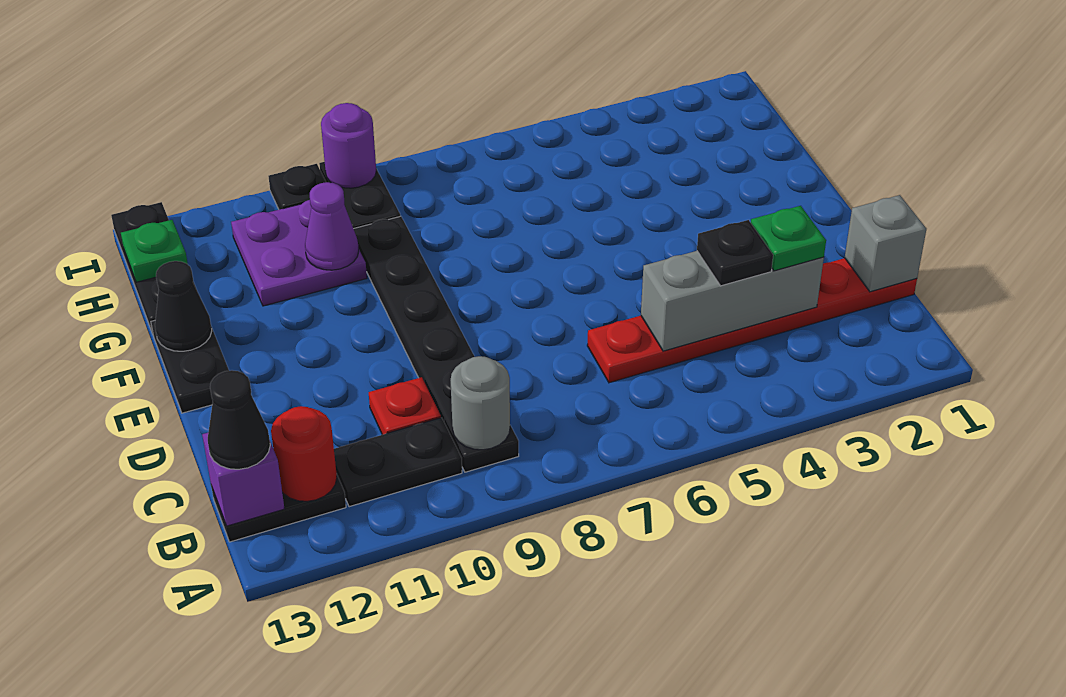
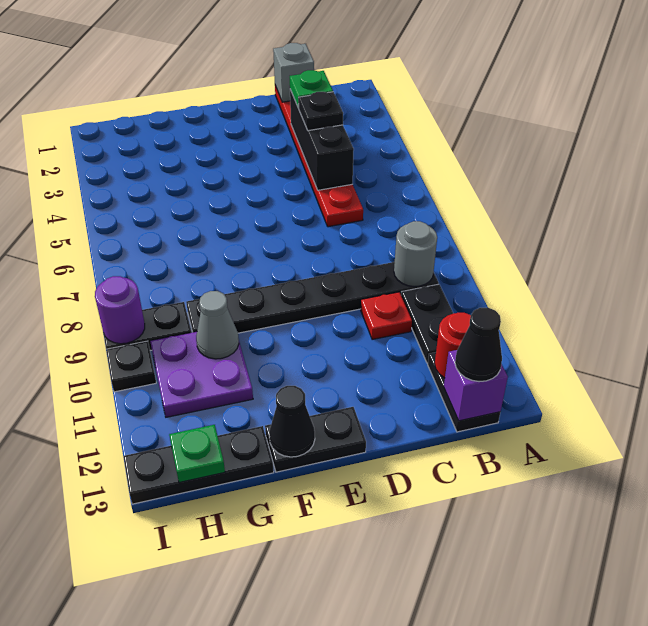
grey brick C3:C5 level 2 -> black brick C3:C5 level 2
purple cone G10 level 2 -> grey cone G10 level 2

